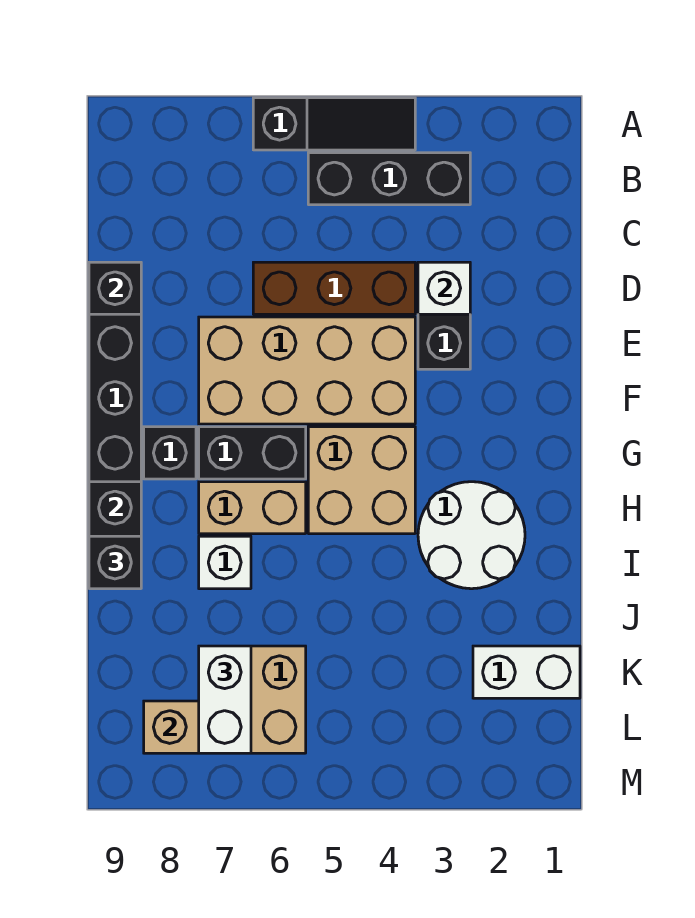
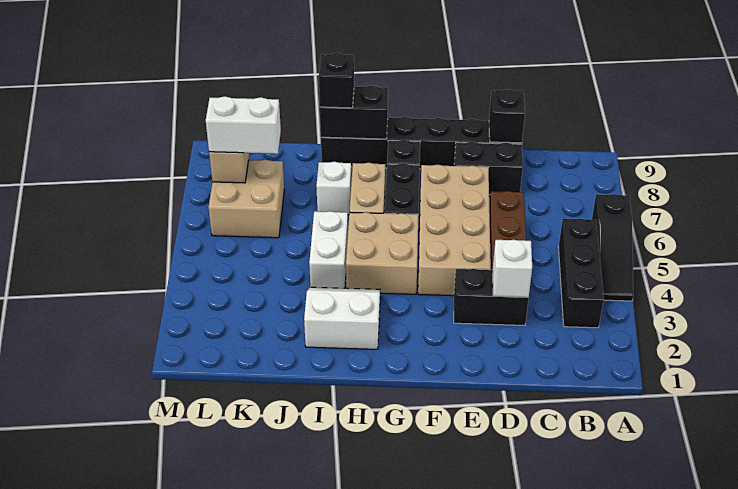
none -> black brick D8:E8 level 1
white round brick H2:I3 level 1 -> white slope H2:I3 level 1 top 2
white brick K1:K2 level 1 -> white brick I4:I5 level 1

